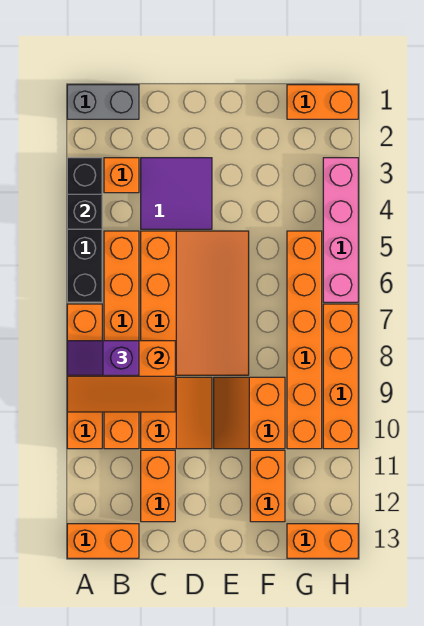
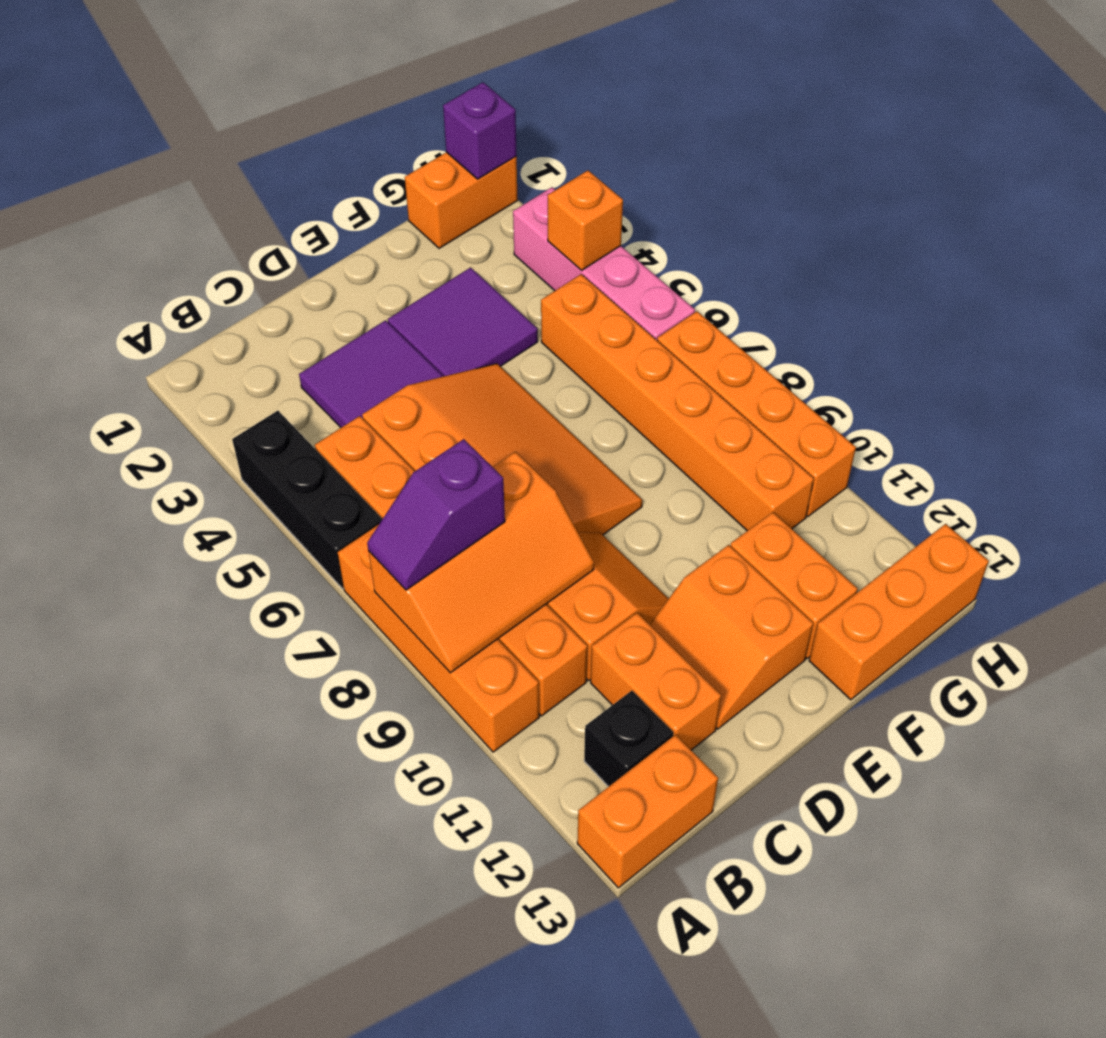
grey brick A1:B1 level 1 -> none
black brick A3:A6 level 1 -> black brick A4:A6 level 1
black brick A4 level 2 -> black brick B12 level 1
orange brick B3 level 1 -> orange brick H4 level 2
none -> purple tile E3:F4 level 1
orange slope E9:F10 level 1 top F -> orange slope D11:E12 level 1 top E
orange brick G13:H13 level 1 -> orange brick F13:H13 level 1
none -> purple brick H1 level 2

